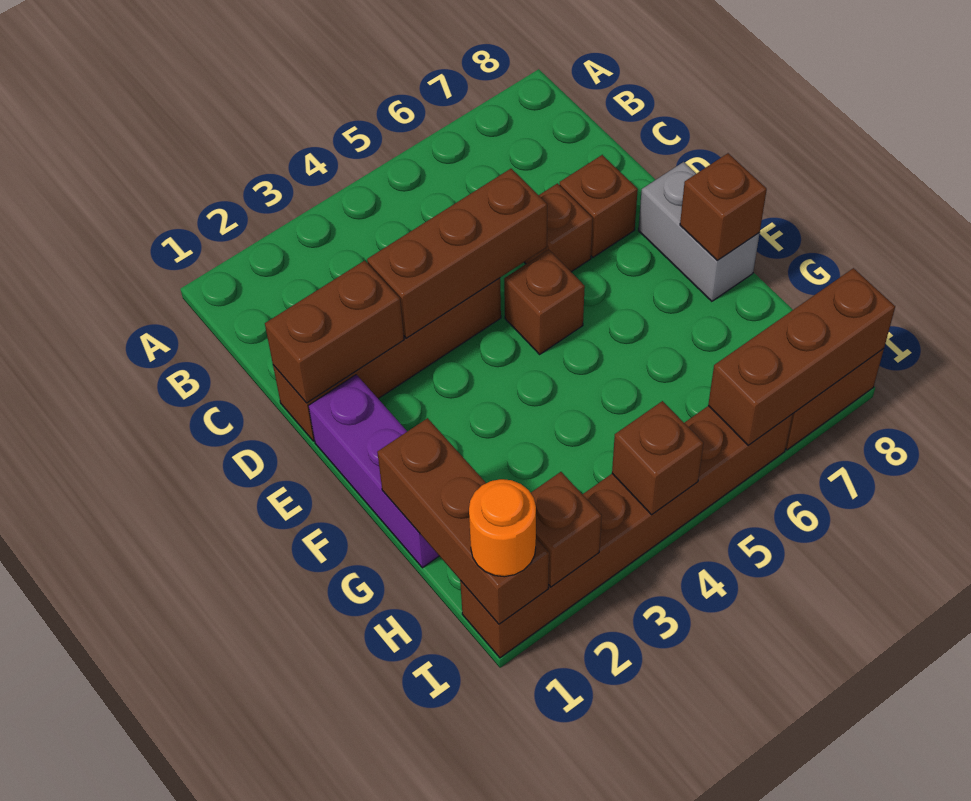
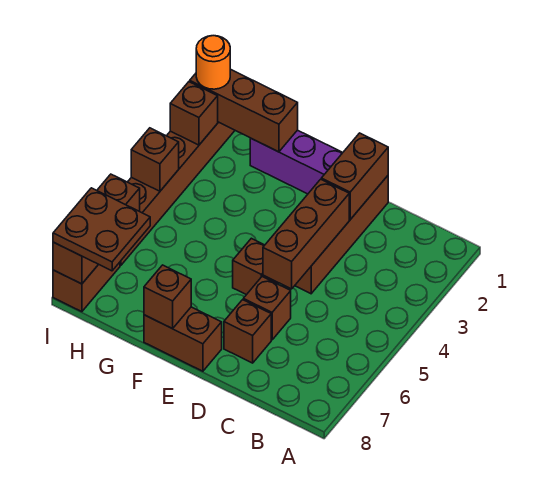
grey brick E8:F8 level 1 -> brown brick E8:F8 level 1
none -> brown plate H7:I8 level 3

